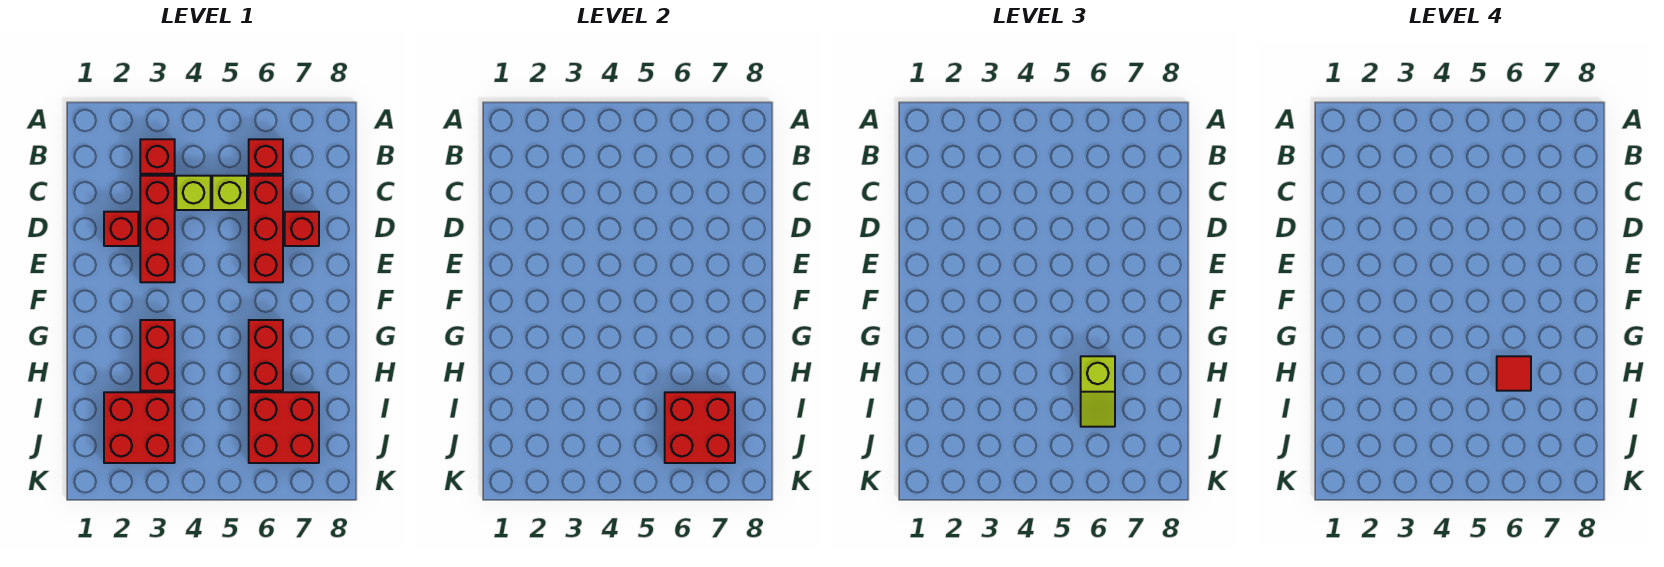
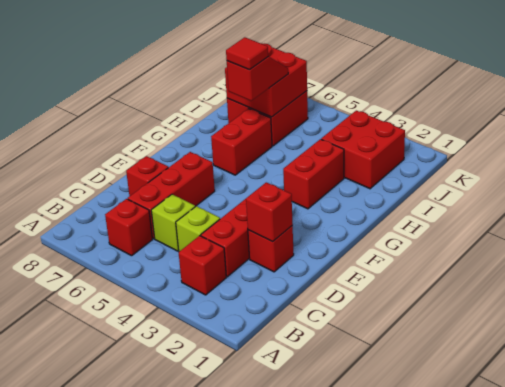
none -> red brick D2 level 2
lime slope H6:I6 level 3 top H -> red slope H6:I6 level 3 top H

